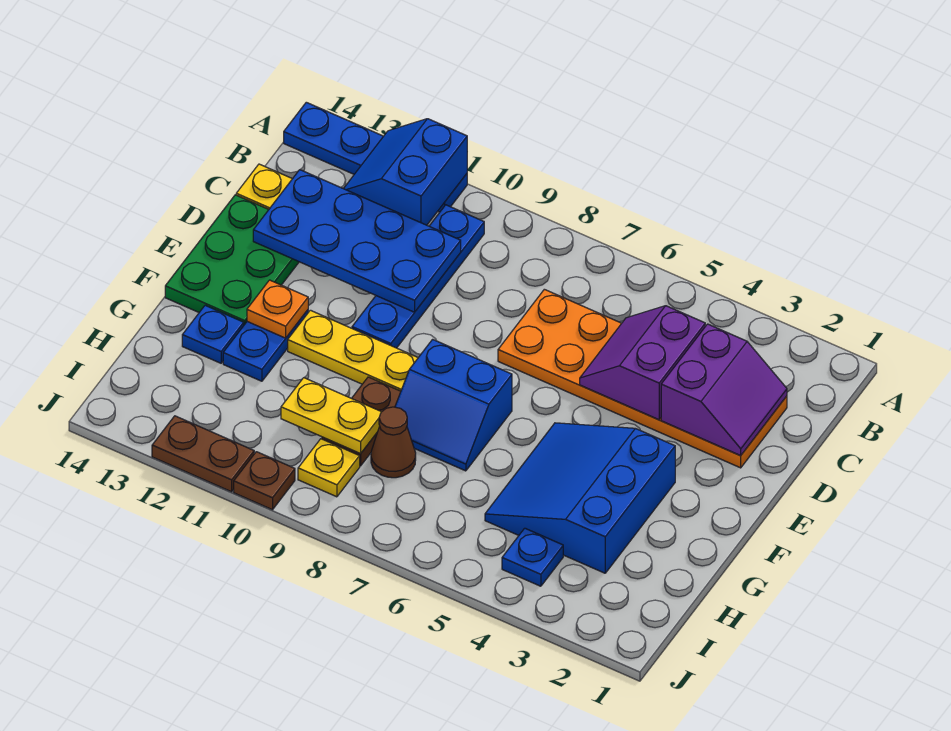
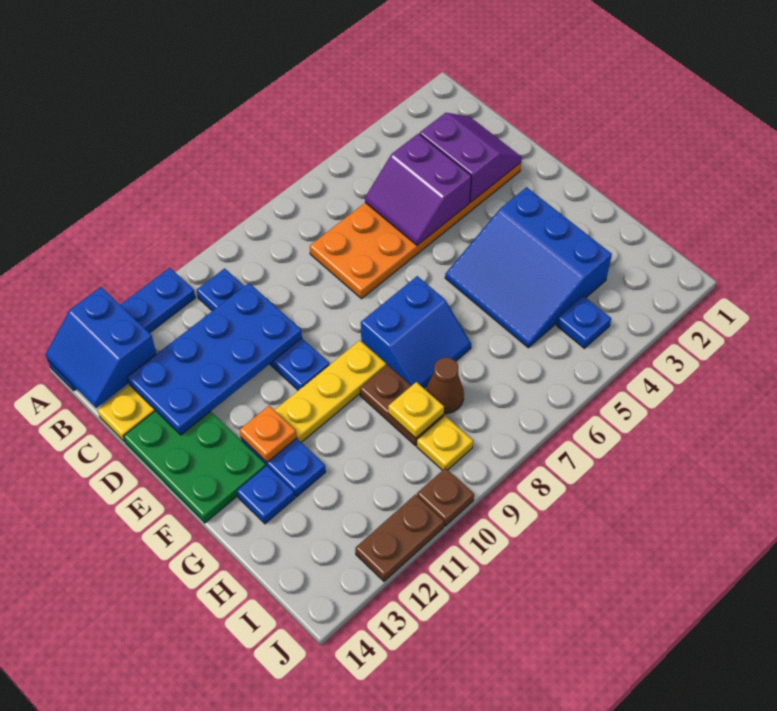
blue slope A11:B12 level 2 top 11 -> blue slope A13:B14 level 2 top 13
yellow plate H9:H10 level 2 -> yellow plate H9 level 2

